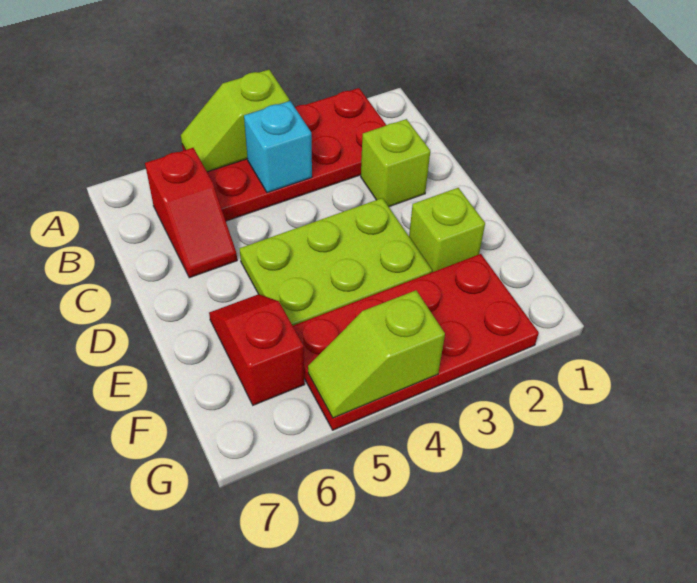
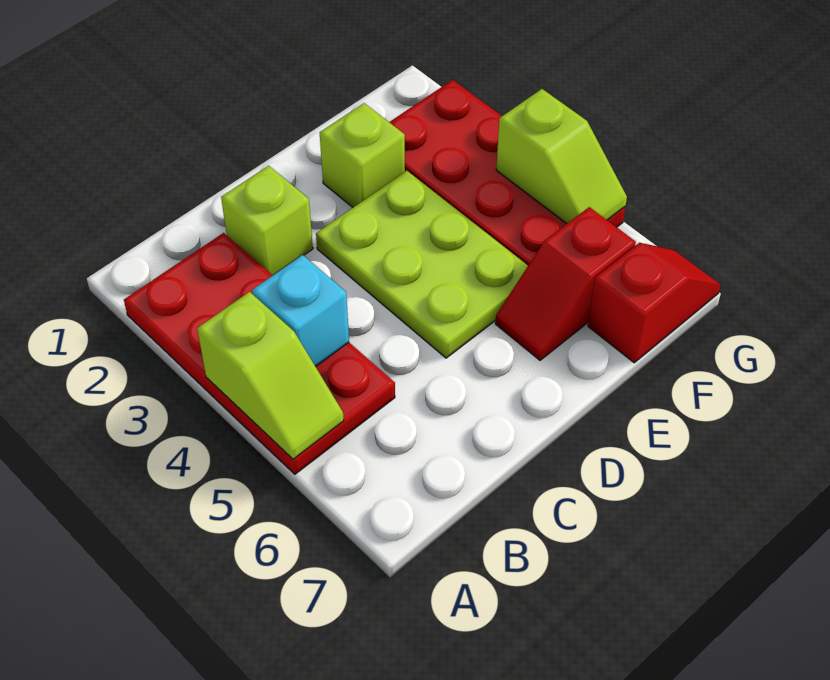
red slope B6:C6 level 1 top B -> red slope F7:G7 level 1 top F

